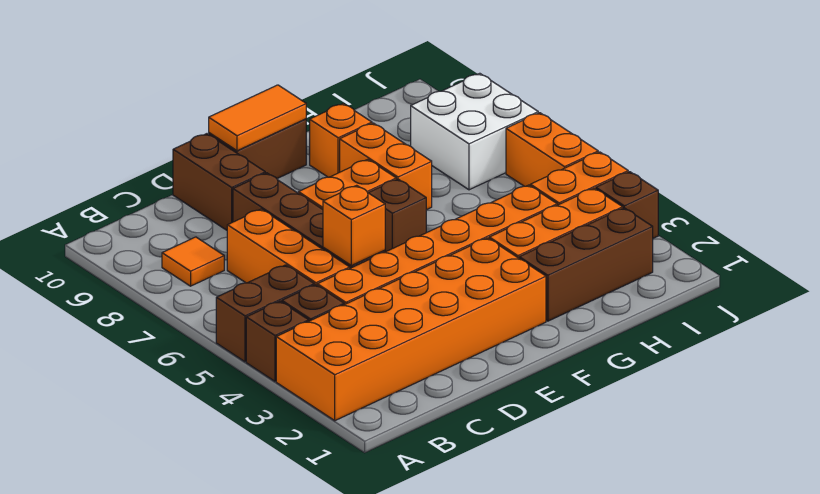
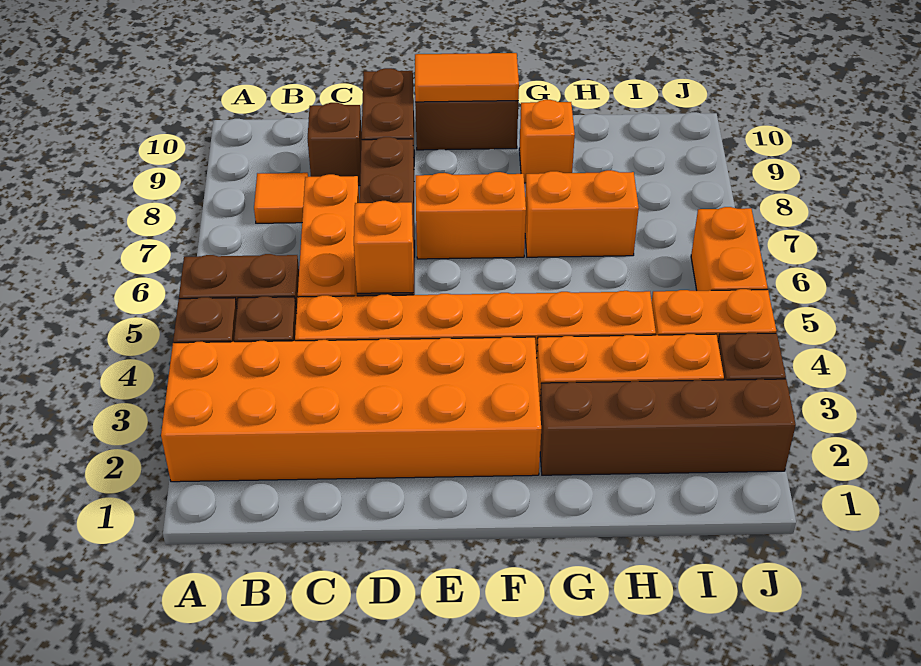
brown brick F6 level 1 -> brown brick C9 level 1
brown brick G2:I2 level 1 -> brown brick G2:J2 level 1
orange brick G7:G8 level 1 -> orange brick G7:H7 level 1
white brick I7:J8 level 1 -> none

